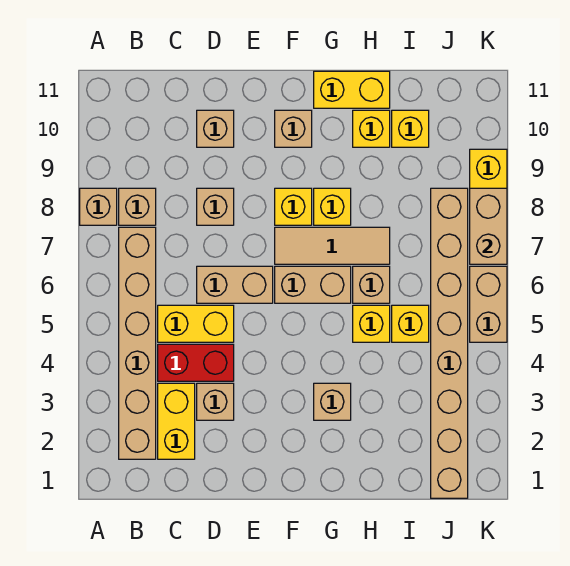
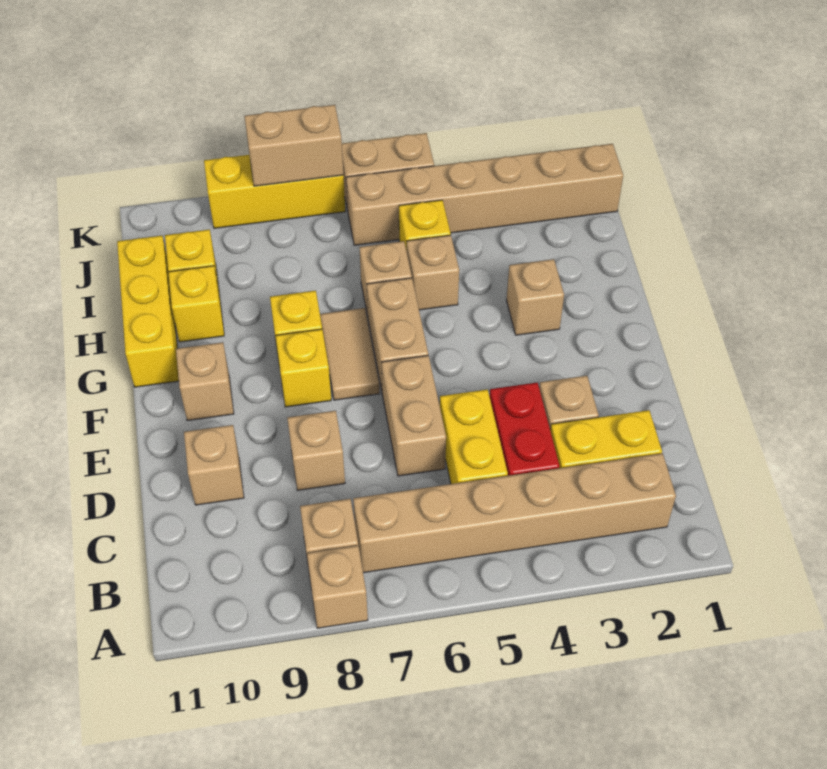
tan tile F7:H7 level 1 -> tan tile F7:G7 level 1
yellow brick G11:H11 level 1 -> yellow brick G11:I11 level 1
yellow brick H5 level 1 -> tan brick H5 level 1
tan brick J1:J8 level 1 -> tan brick J1:J6 level 1

